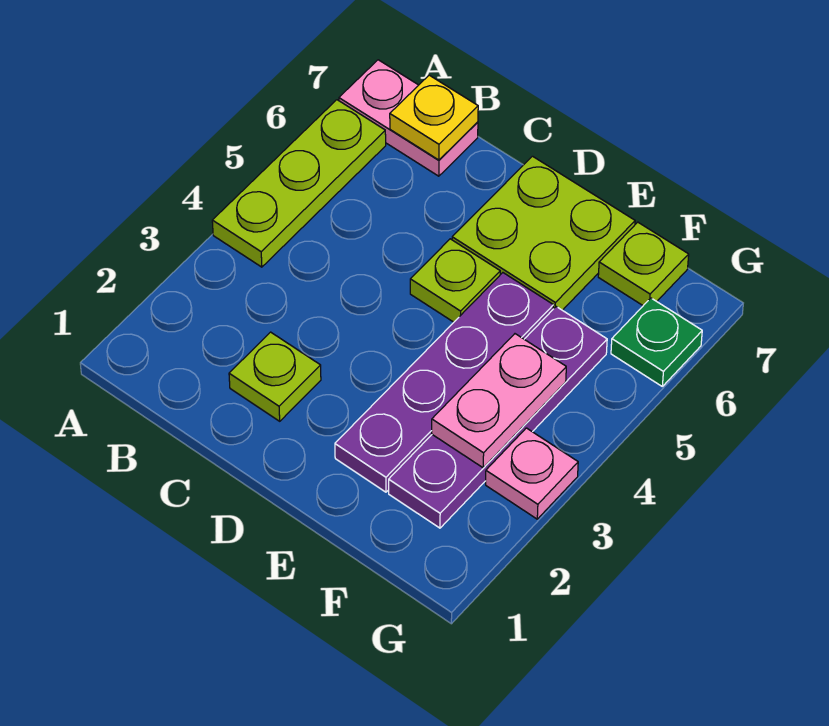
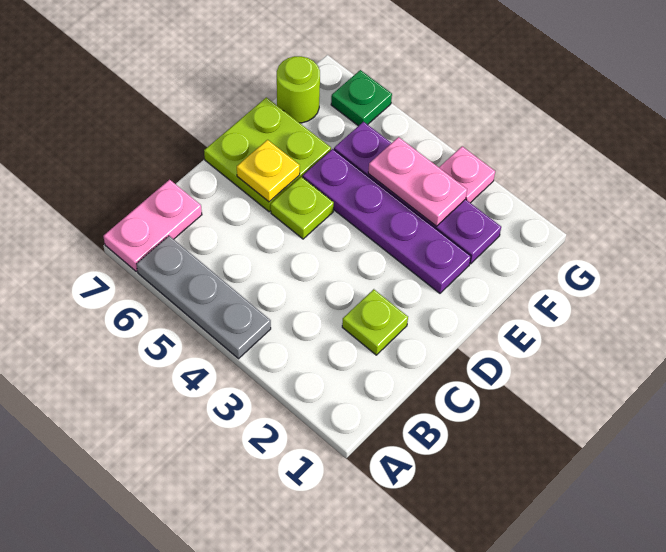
lime plate A4:A6 level 1 -> grey plate A4:A6 level 1
yellow plate B7 level 2 -> yellow plate D6 level 2
lime plate F7 level 1 -> lime round brick F7 level 1

